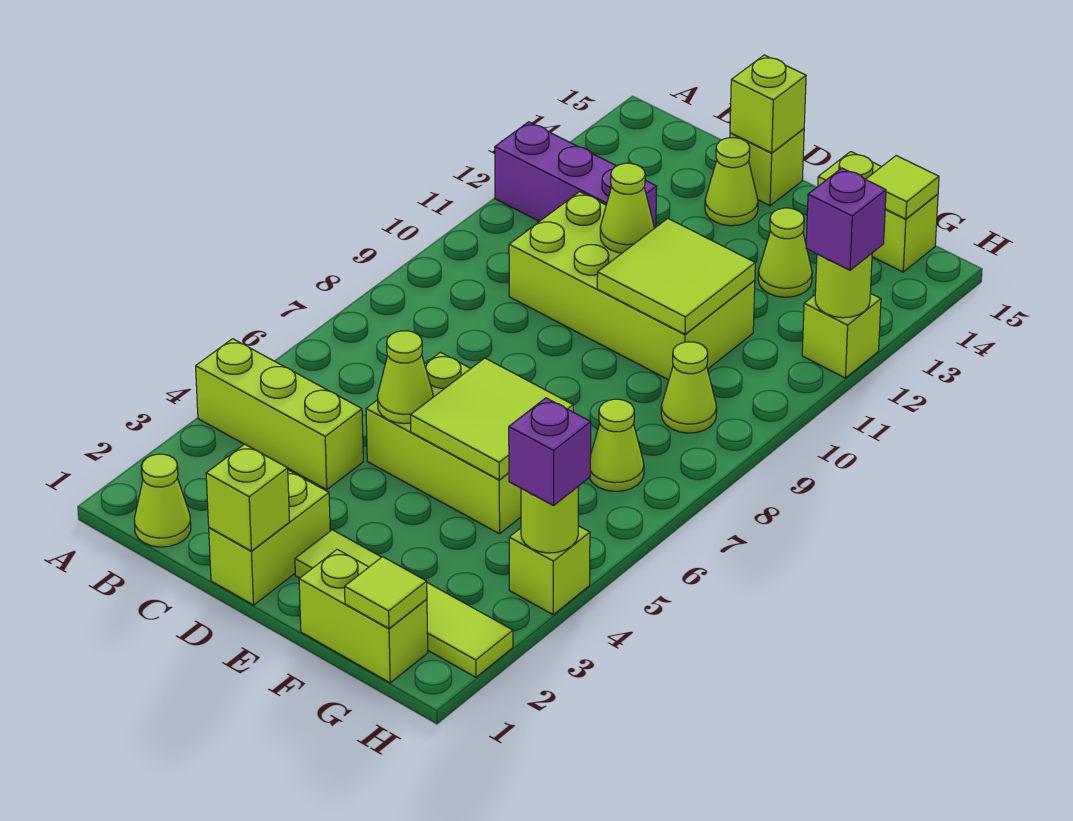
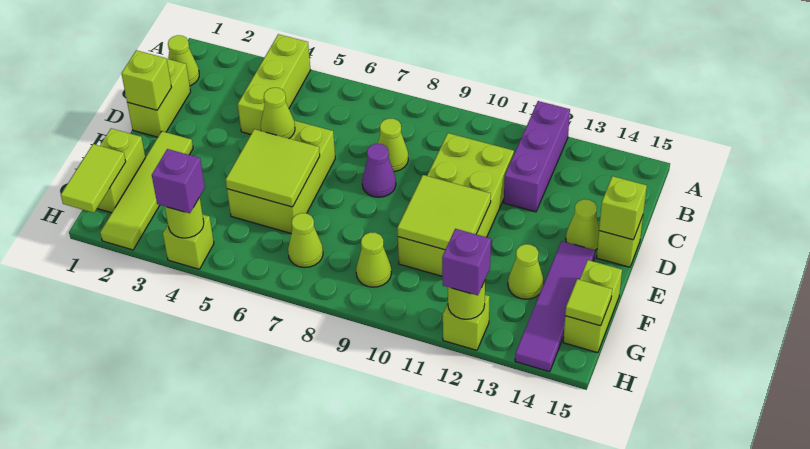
lime brick D1:D2 level 1 -> lime brick C1:D1 level 1
none -> purple cone D8 level 1
lime cone D11 level 2 -> lime cone C8 level 1
none -> purple tile E14:H14 level 1
lime tile G1 level 2 -> lime tile G1:H1 level 2

